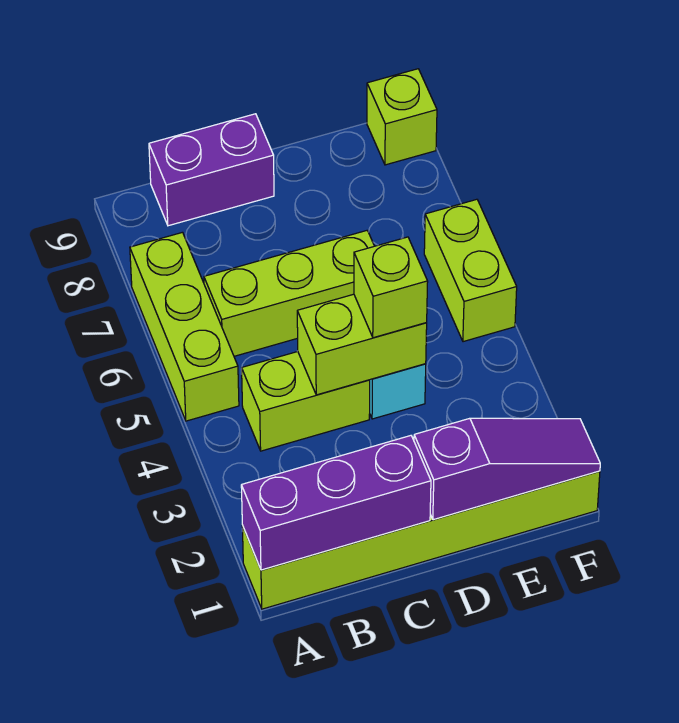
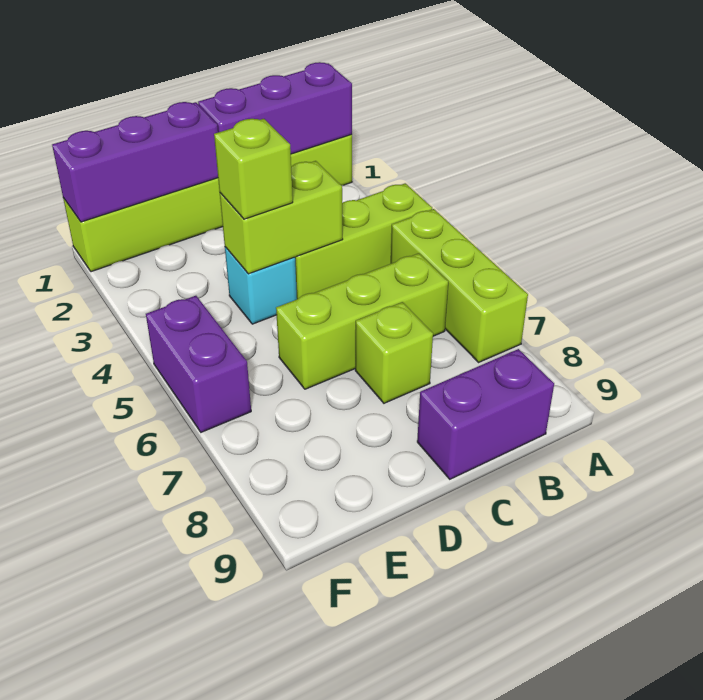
lime brick B4:C4 level 1 -> lime brick A4:C4 level 1
purple slope D1:F1 level 2 top D -> purple brick D1:F1 level 2
lime brick F5:F6 level 1 -> purple brick F5:F6 level 1
lime brick F9 level 1 -> lime brick C7 level 1

